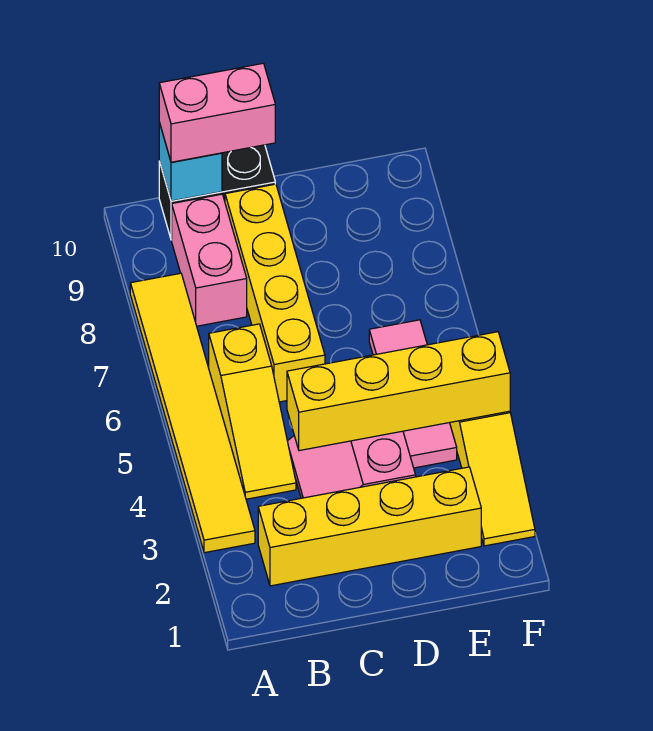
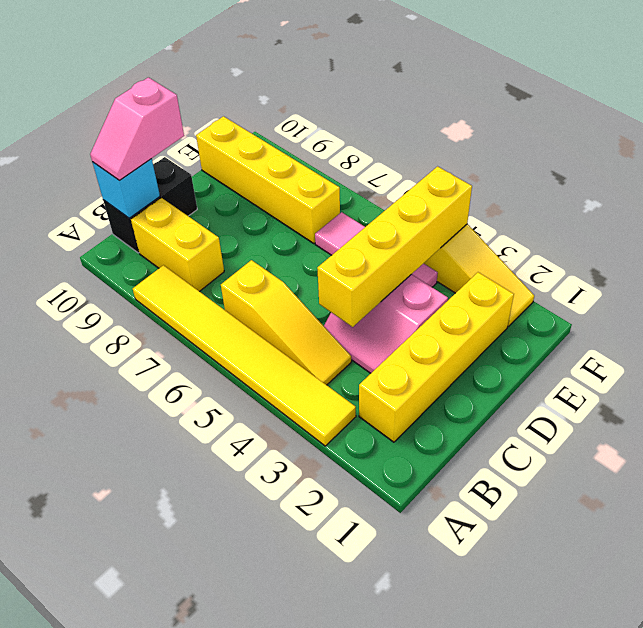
pink brick B8:B9 level 1 -> yellow brick B8:B9 level 1
pink brick B10:C10 level 3 -> pink slope B10:C10 level 3 top C
yellow brick C6:C9 level 1 -> yellow brick E7:E10 level 1

